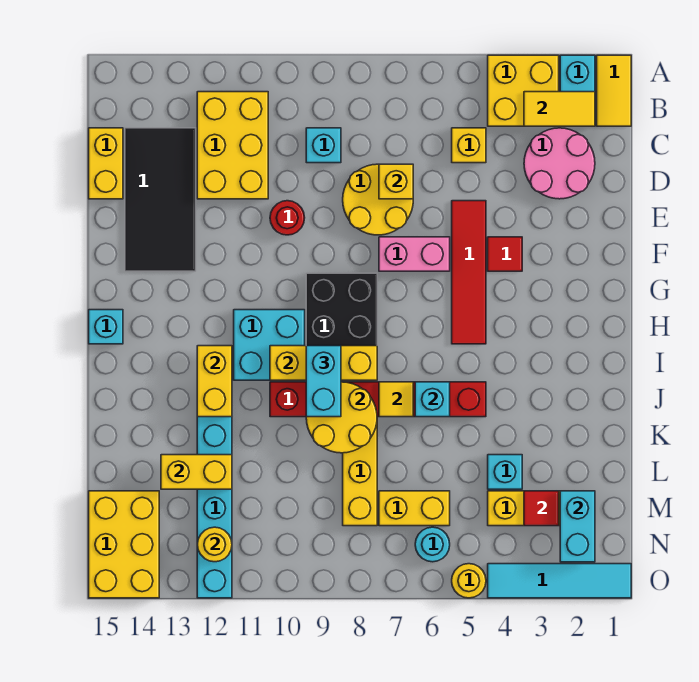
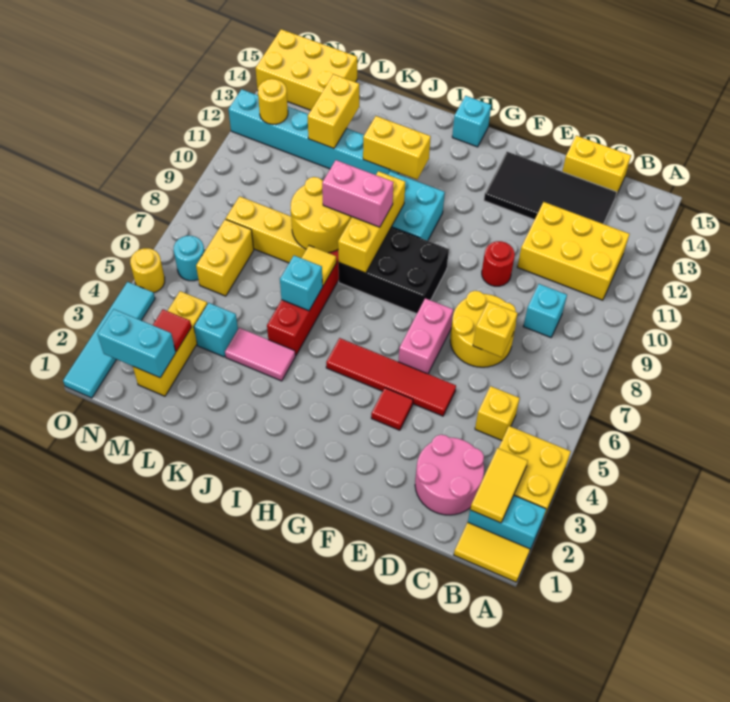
cyan brick I9:J9 level 3 -> pink brick I9:J9 level 3
none -> pink tile J4:K4 level 1

